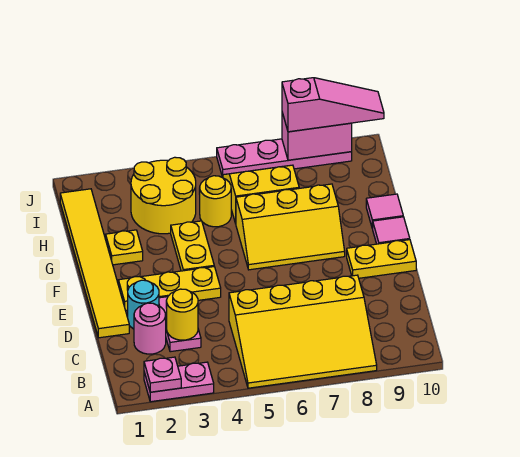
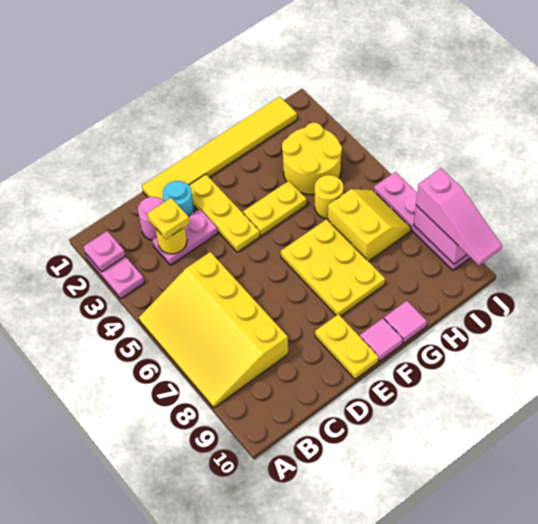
yellow slope F6:G8 level 1 top G -> yellow plate F6:G8 level 1
yellow plate G2 level 1 -> yellow plate C3 level 3

